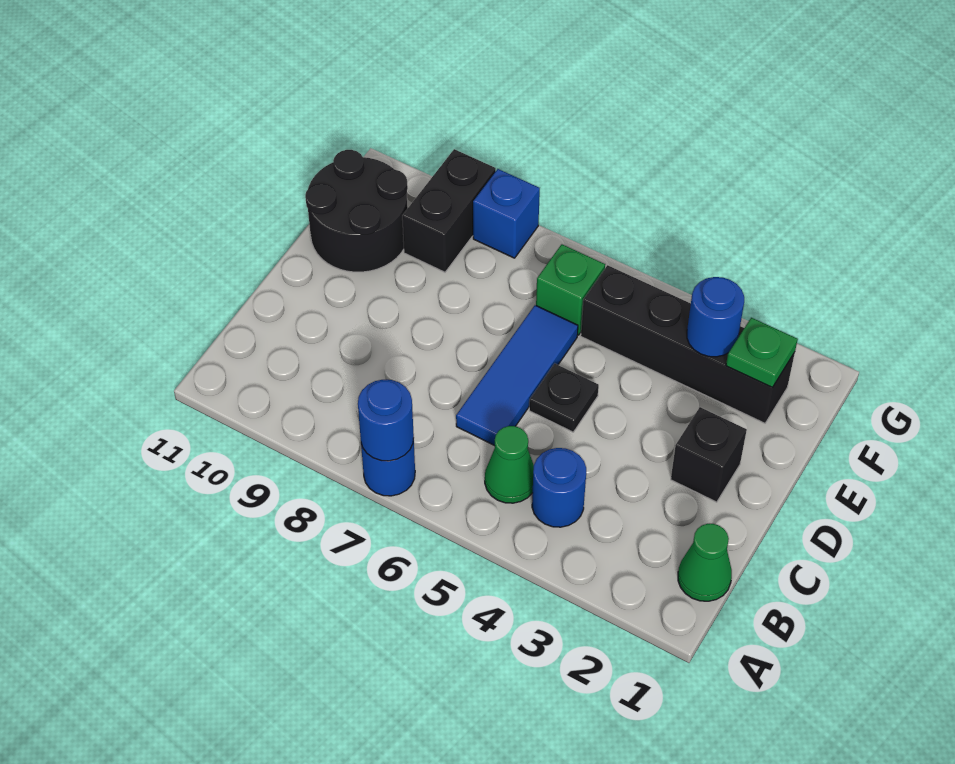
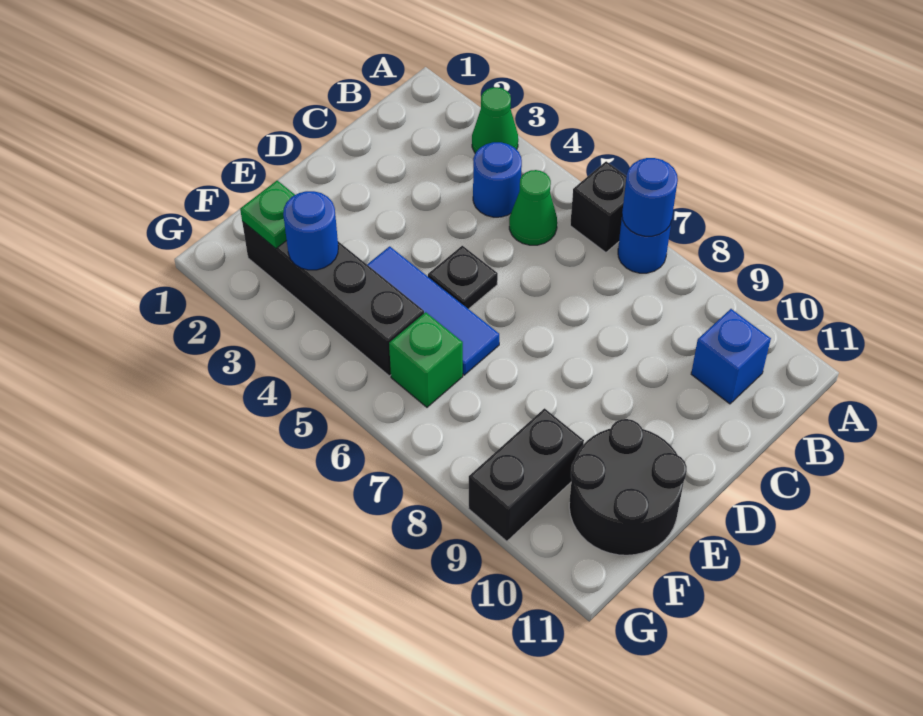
green cone B1 level 1 -> green cone A3 level 1
blue tile C6:E6 level 1 -> blue tile E4:E6 level 1
black brick D2 level 1 -> black brick A6 level 1
blue brick G8 level 1 -> blue brick B10 level 1

